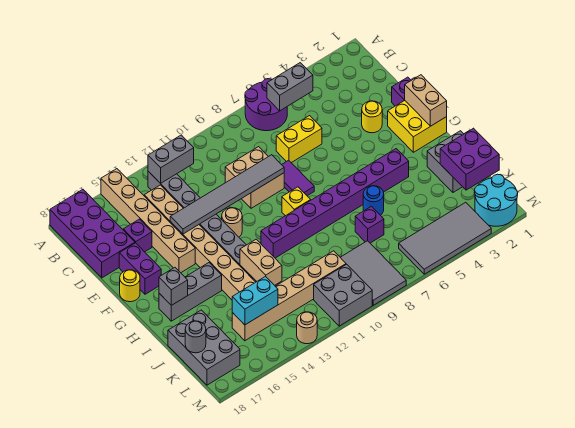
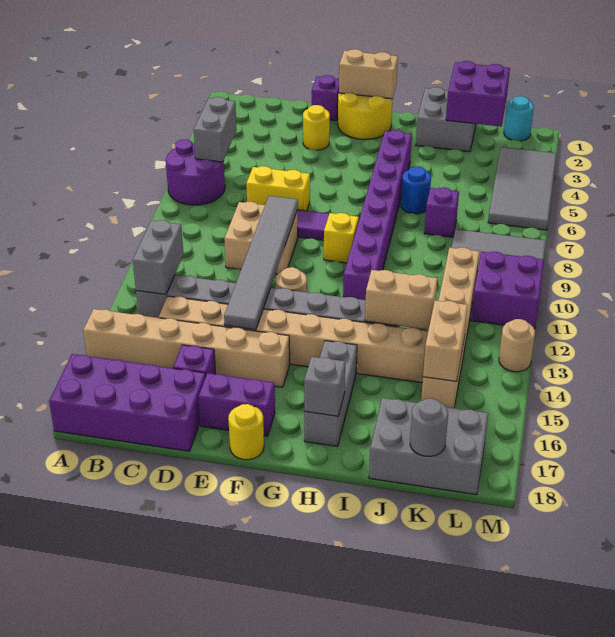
yellow brick D6:D7 level 1 -> yellow brick D7:E7 level 1
yellow brick F1:G2 level 1 -> yellow round brick F1:G2 level 1
cyan brick K14:K15 level 2 -> tan brick K14:K15 level 2
cyan round brick L1:M2 level 1 -> cyan round brick L1 level 1
grey brick L10:M11 level 1 -> purple brick L10:M11 level 1

